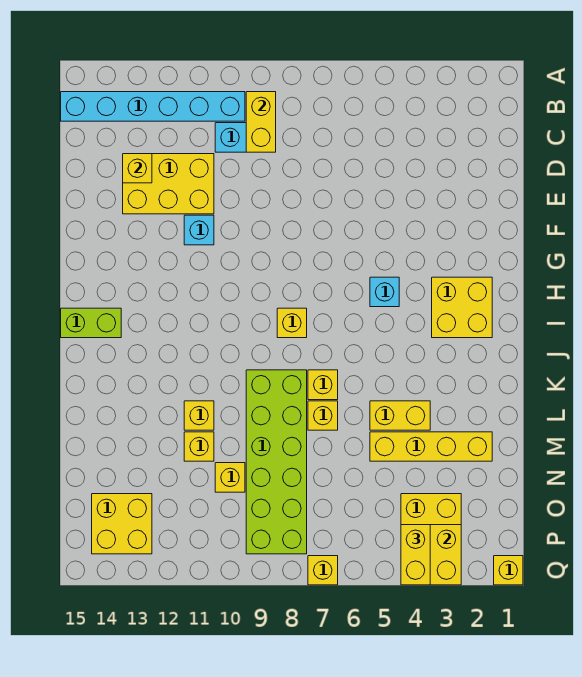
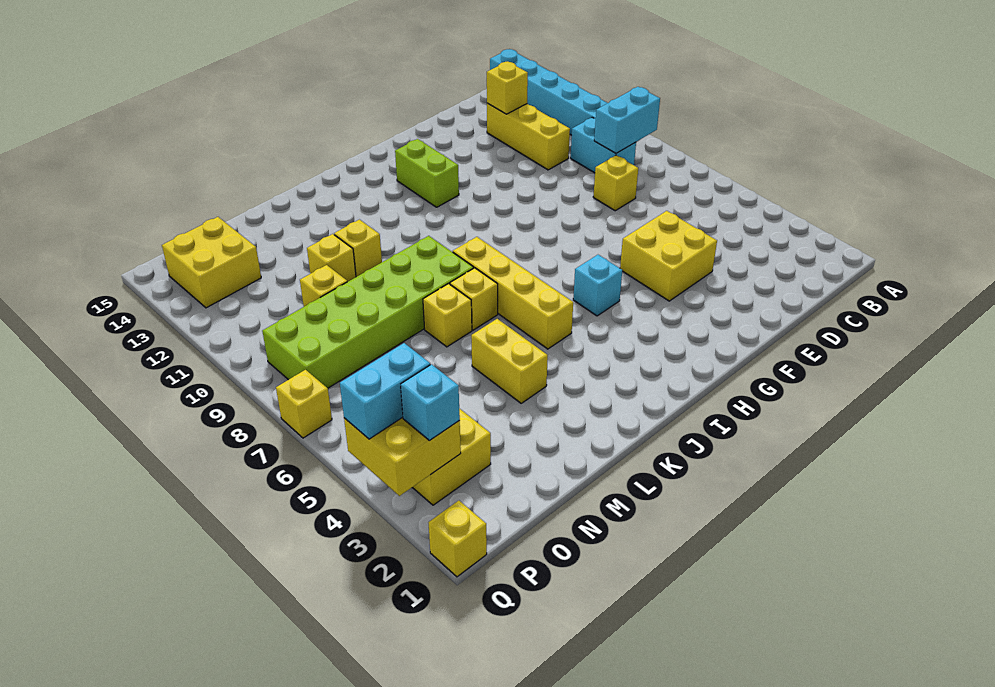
yellow brick B9:C9 level 2 -> cyan brick B9:C9 level 2
yellow brick D11:E13 level 1 -> yellow brick D11:D13 level 1
cyan brick F11 level 1 -> cyan brick P3 level 3
yellow brick H2:I3 level 1 -> yellow brick E4:F5 level 1
yellow brick I8 level 1 -> yellow brick D8 level 1
lime brick I14:I15 level 1 -> lime brick H12:H13 level 1
yellow brick M2:M5 level 1 -> yellow brick J5:J8 level 1
yellow brick P4:Q4 level 3 -> cyan brick P4:Q4 level 3

